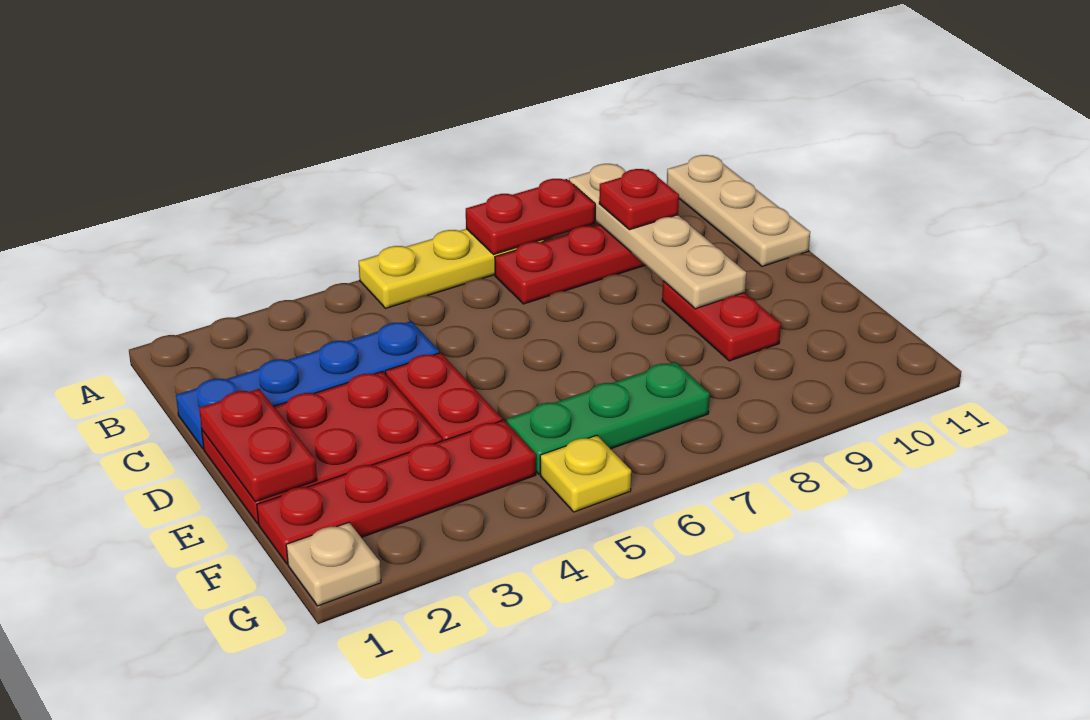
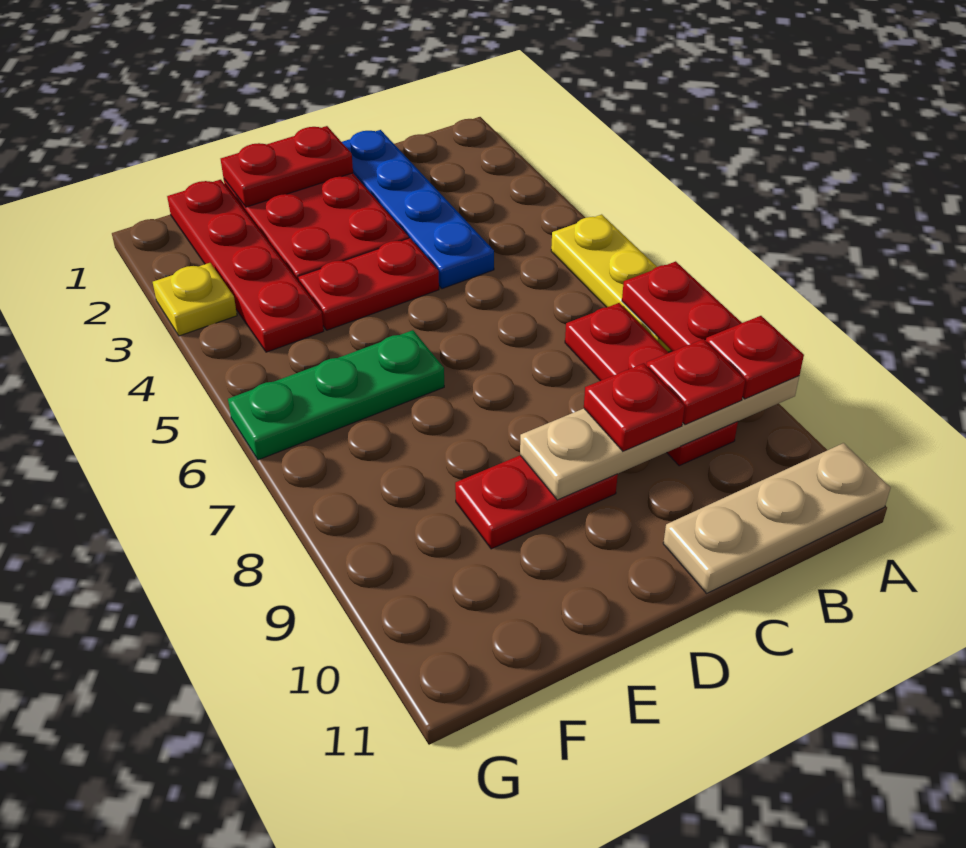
none -> red plate A9 level 3
none -> red plate C9 level 3
green plate F5:F7 level 1 -> green plate E6:G6 level 1
tan plate G1 level 1 -> none
yellow plate G5 level 1 -> yellow plate G3 level 1

